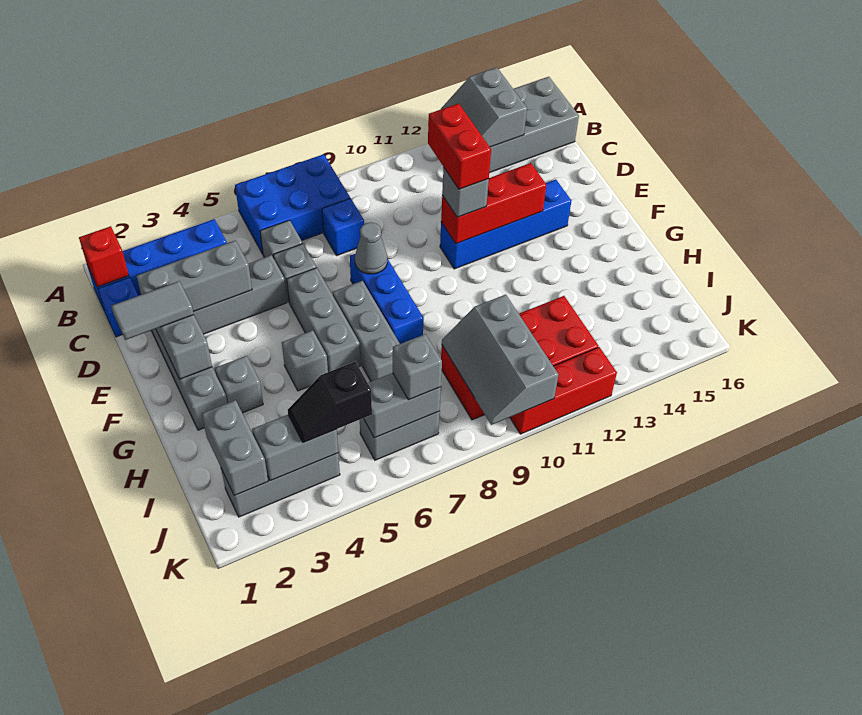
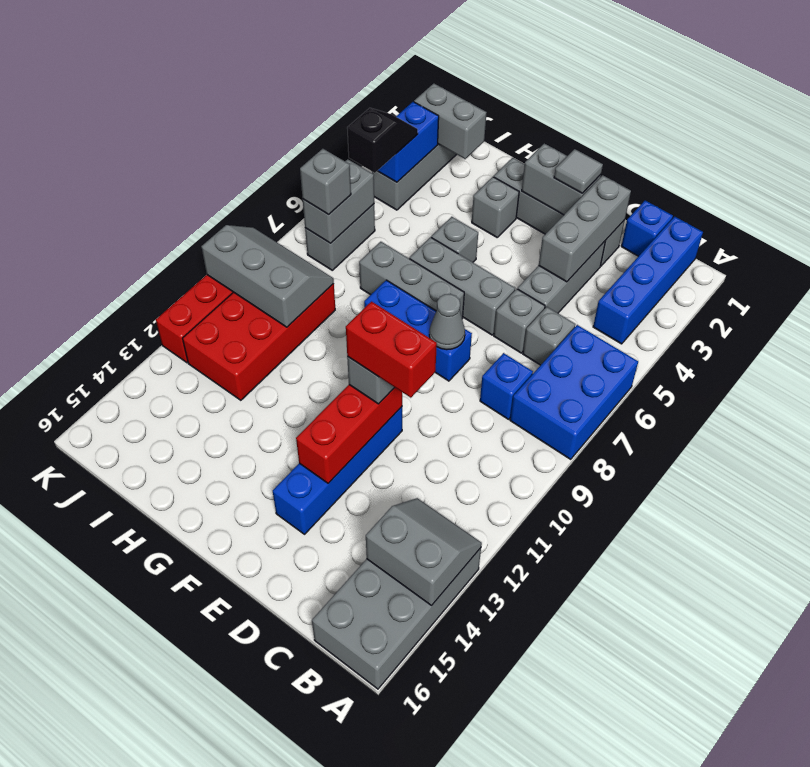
red brick B1 level 2 -> none
grey tile E1:E2 level 3 -> grey tile E2 level 3
grey brick J3:J4 level 2 -> blue brick J3:J4 level 2

